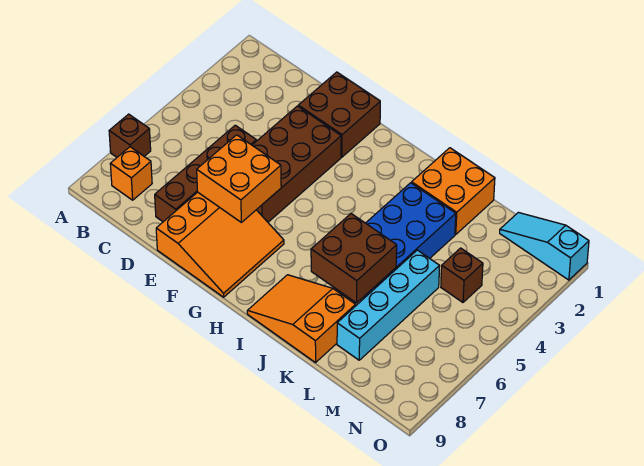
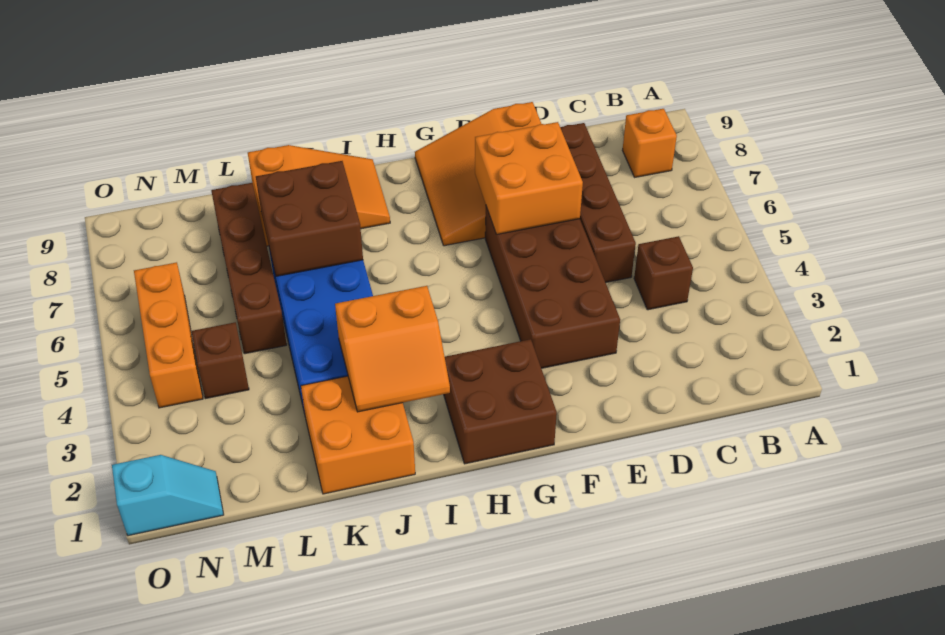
brown brick A7 level 1 -> brown brick C4 level 1
brown brick E1:F2 level 1 -> brown brick G1:H2 level 1
none -> orange slope I2:J3 level 2 top 3
cyan brick L5:L8 level 1 -> brown brick L5:L8 level 1
cyan slope M1:O1 level 1 top O -> cyan slope N1:O1 level 1 top O
none -> orange brick N4:N6 level 1

